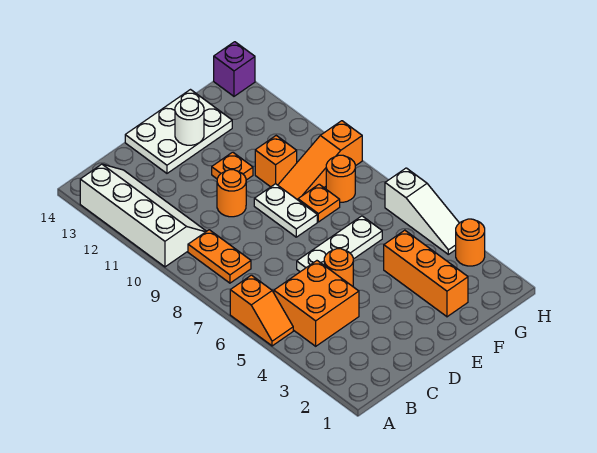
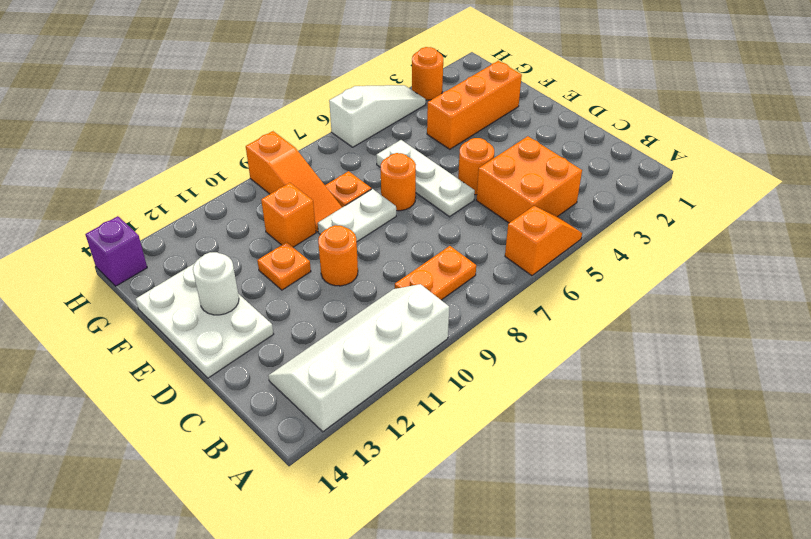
orange round brick G8 level 1 -> orange round brick E7 level 1

